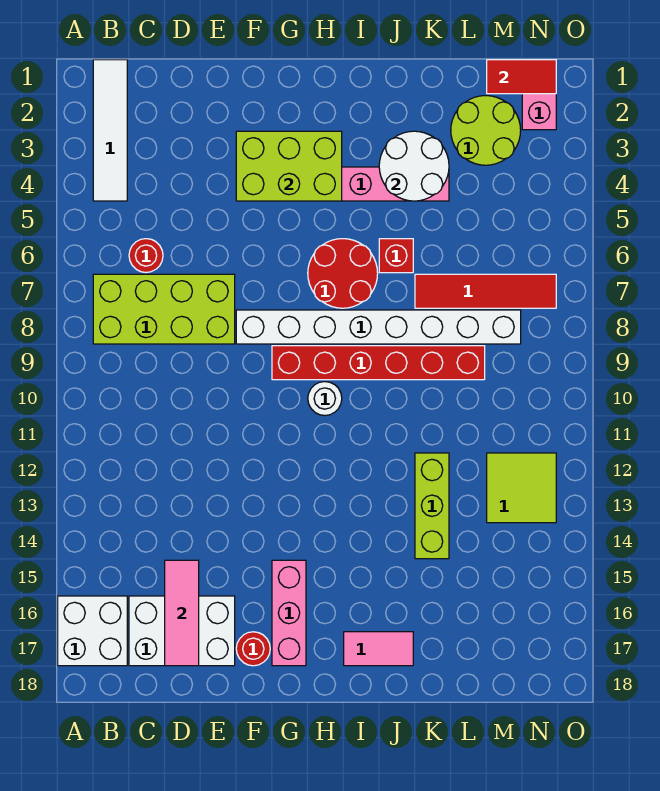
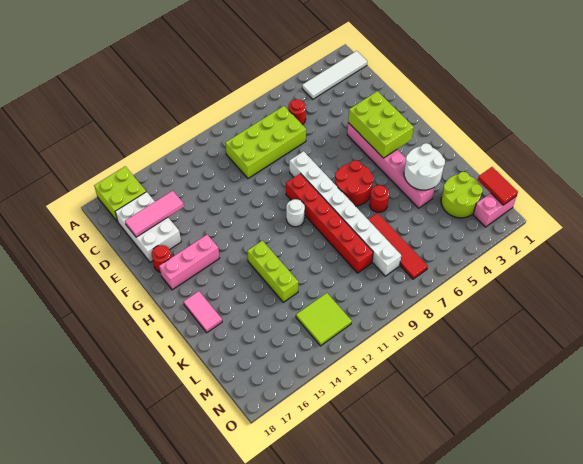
white brick A16:B17 level 1 -> lime brick A16:B17 level 1
lime brick B7:E8 level 1 -> lime brick C7:D10 level 1
red brick J6 level 1 -> red round brick J6 level 1
lime brick K12:K14 level 1 -> lime brick I13:K13 level 1

